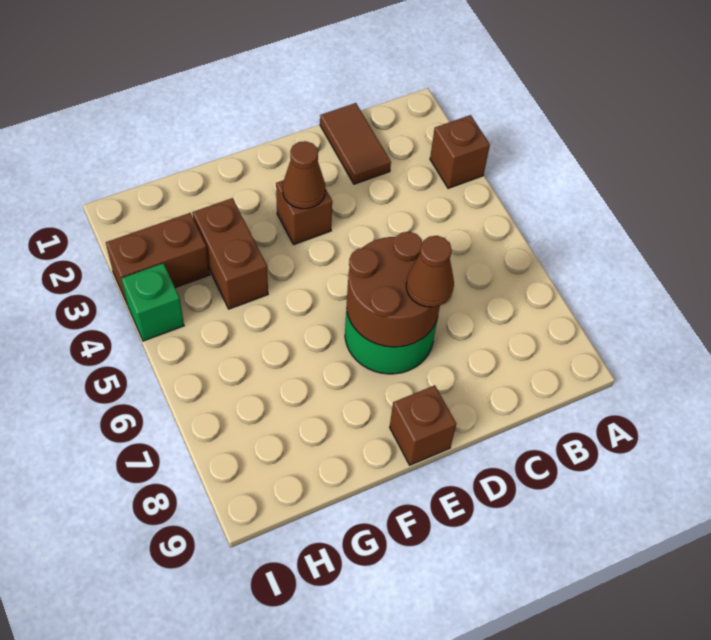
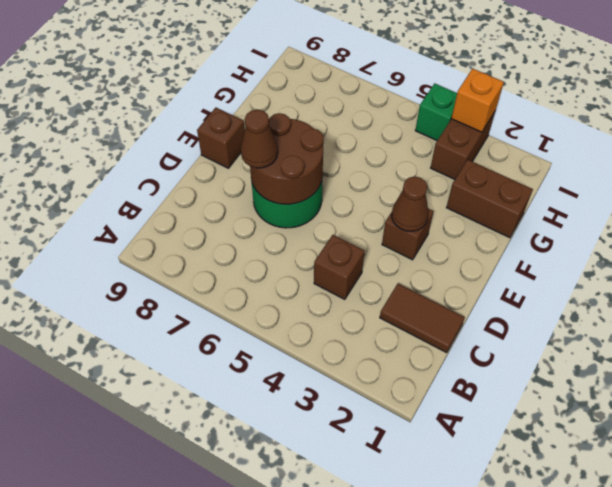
brown brick A3 level 1 -> brown brick C4 level 1
brown brick G3:G4 level 1 -> brown brick G1:G2 level 1
none -> orange brick I3 level 2

